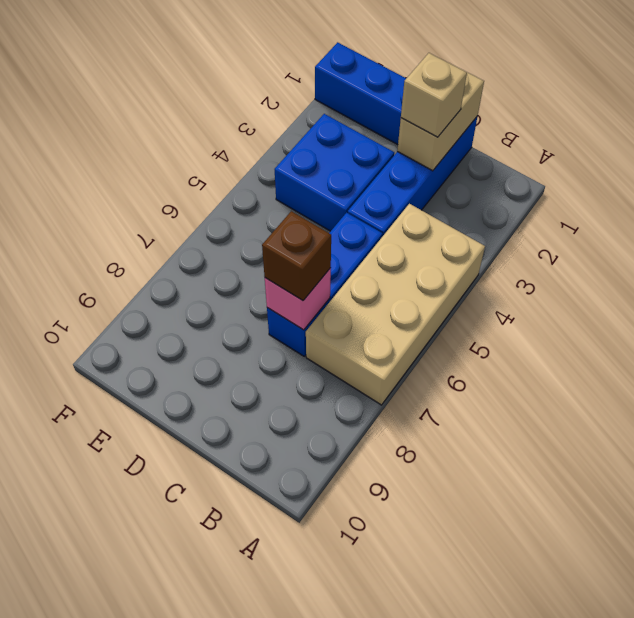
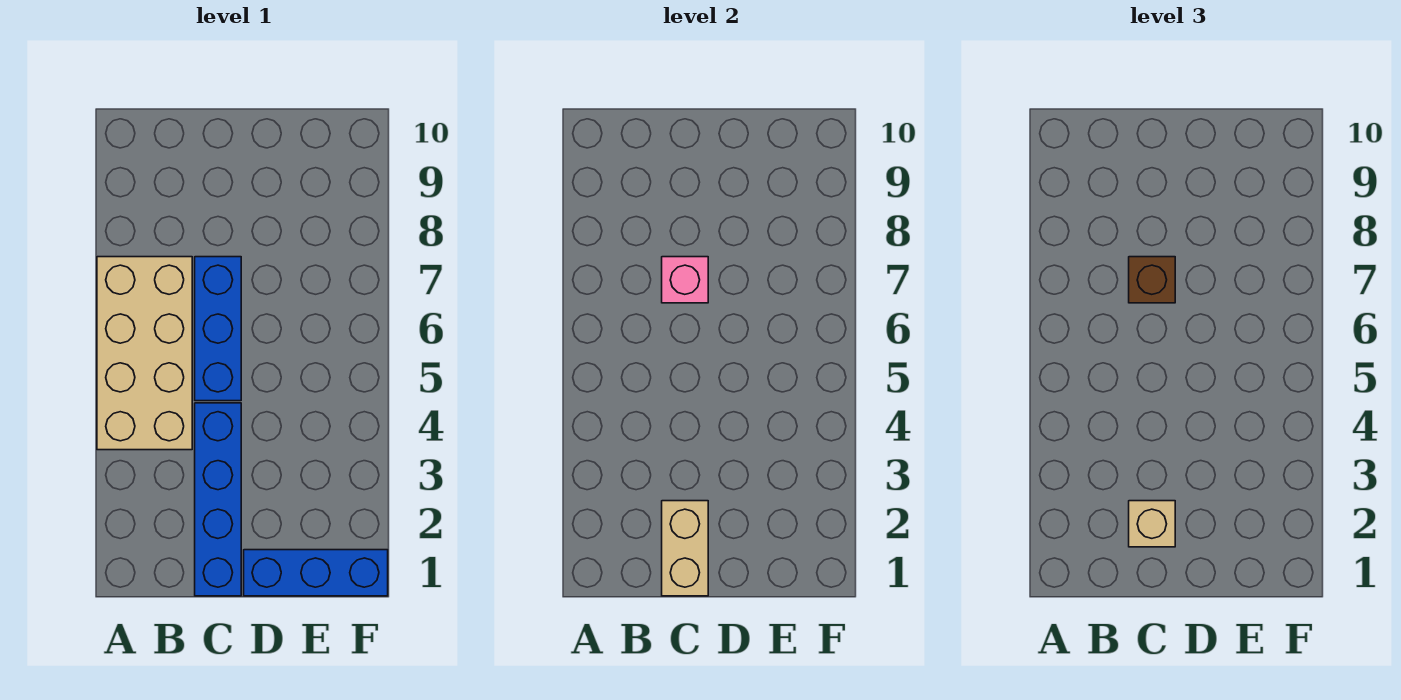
blue brick D3:E4 level 1 -> none

